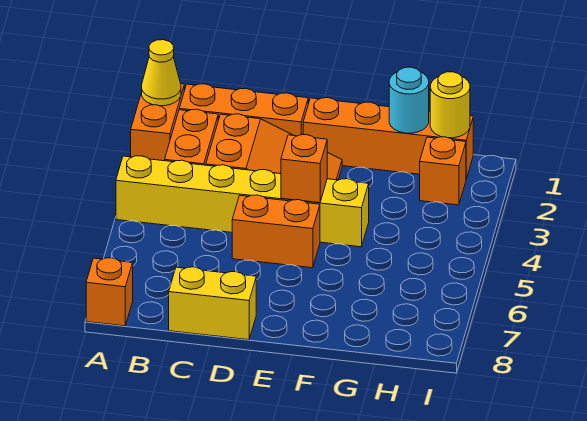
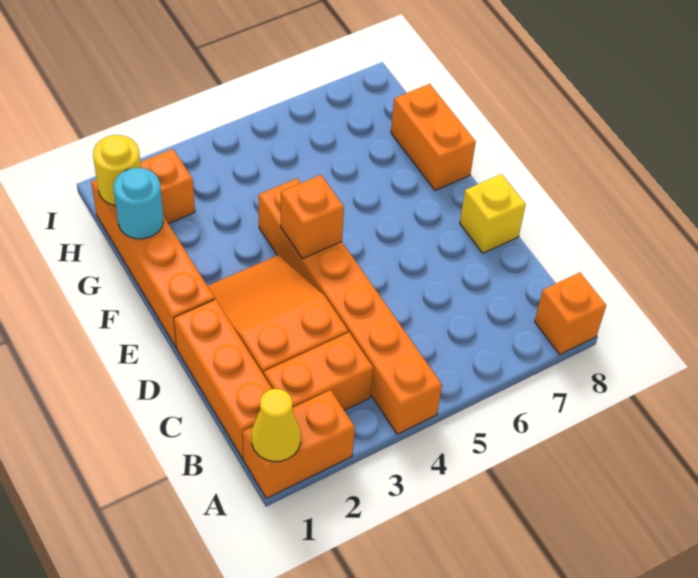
yellow brick A4:F4 level 1 -> orange brick A4:F4 level 1
yellow brick C8:D8 level 1 -> yellow brick D8 level 1
orange brick D5:E5 level 1 -> orange brick F8:G8 level 1

